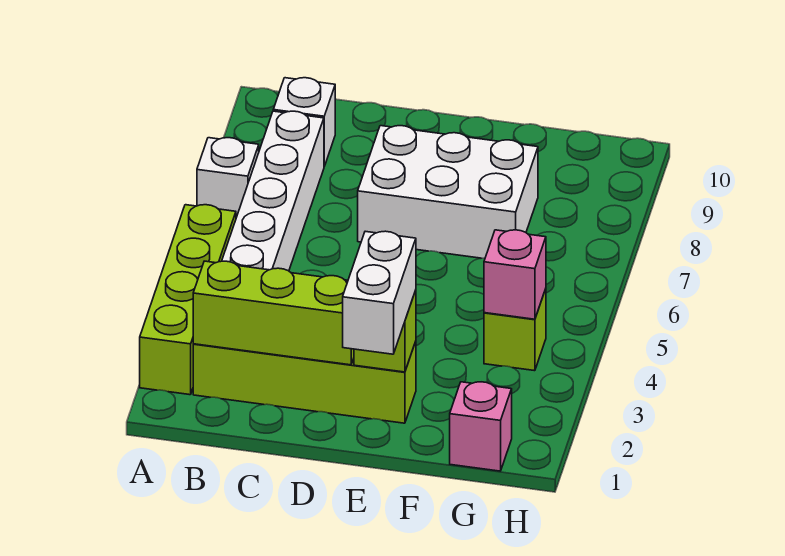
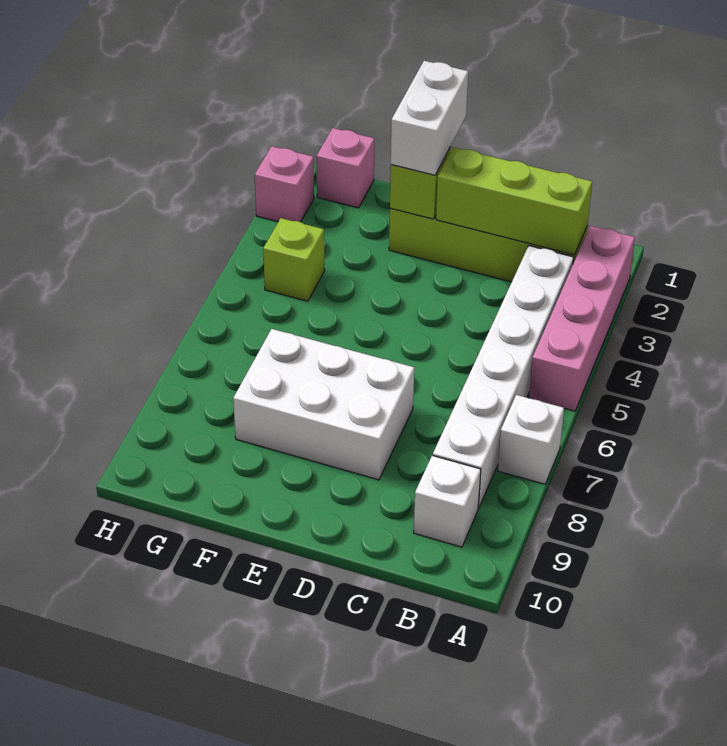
lime brick A2:A5 level 1 -> pink brick A2:A5 level 1
pink brick G4 level 2 -> pink brick H2 level 1

